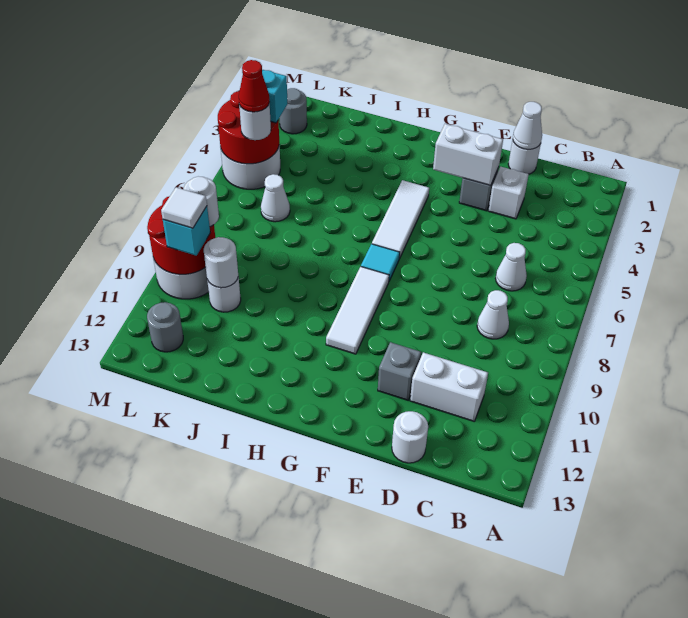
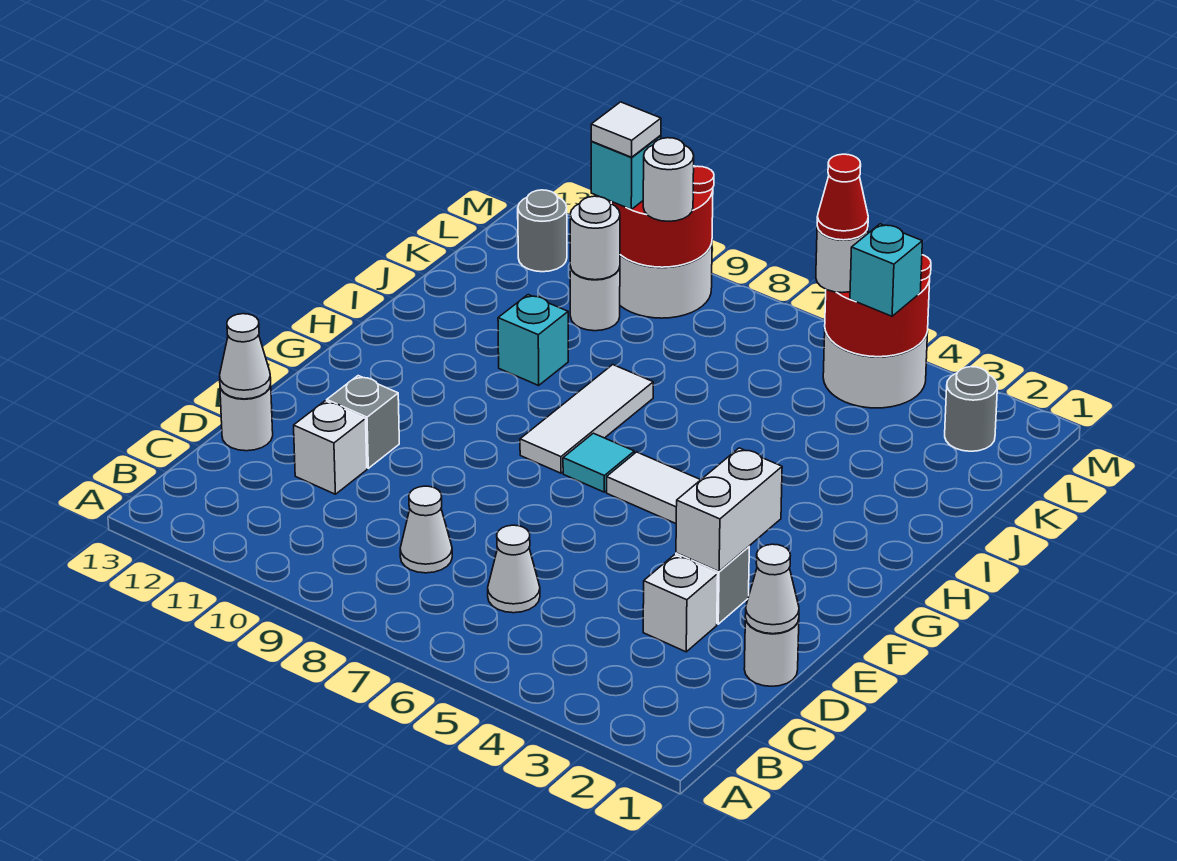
white brick C11:D11 level 1 -> white brick D11 level 1
white tile G8:G10 level 1 -> white tile G8:I8 level 1
none -> cyan brick I10 level 1
white cone K6 level 1 -> white cone D13 level 2

